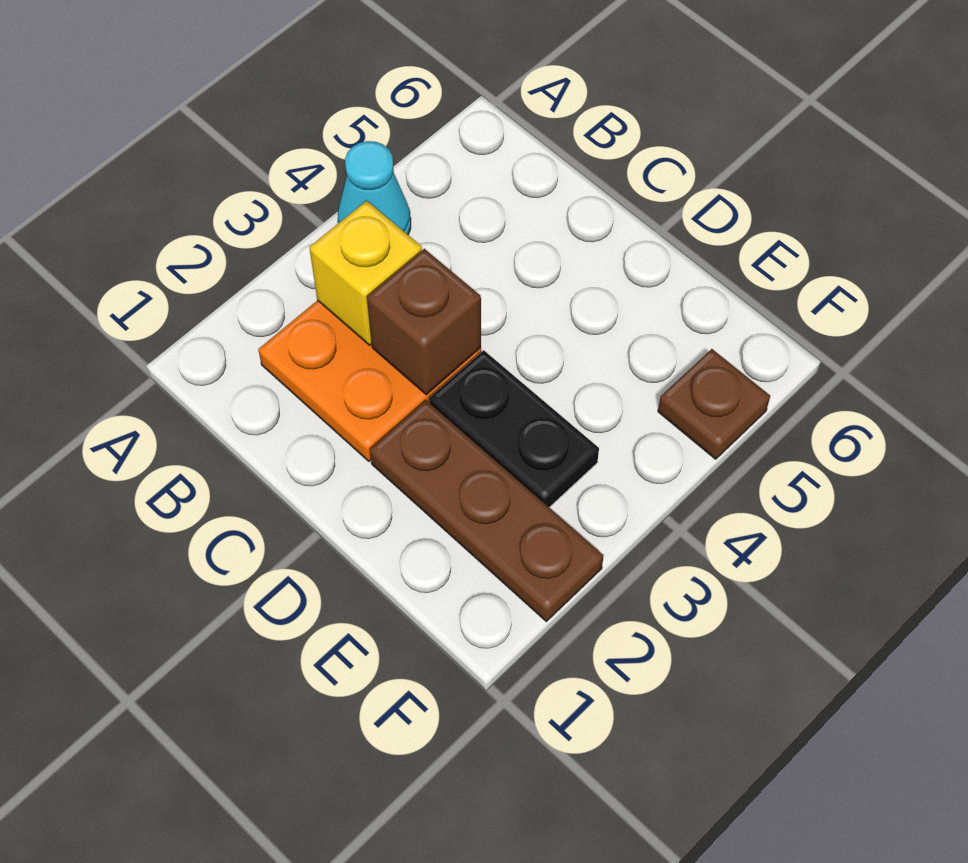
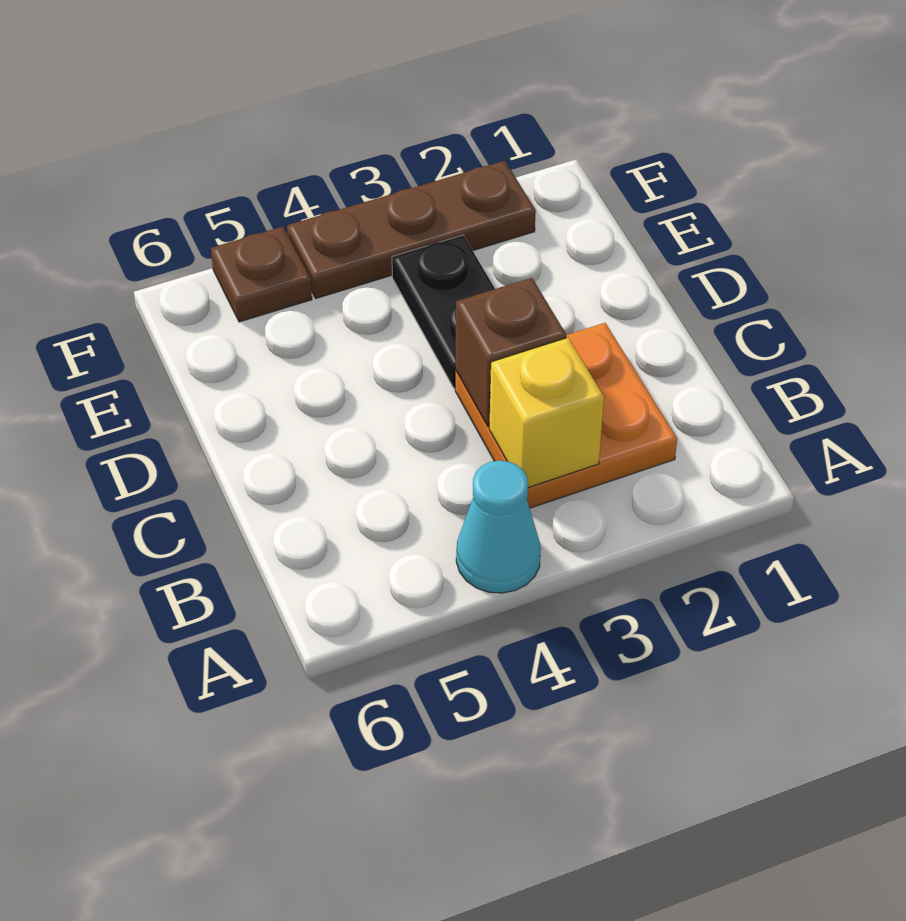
brown plate D2:F2 level 1 -> brown plate F2:F4 level 1

